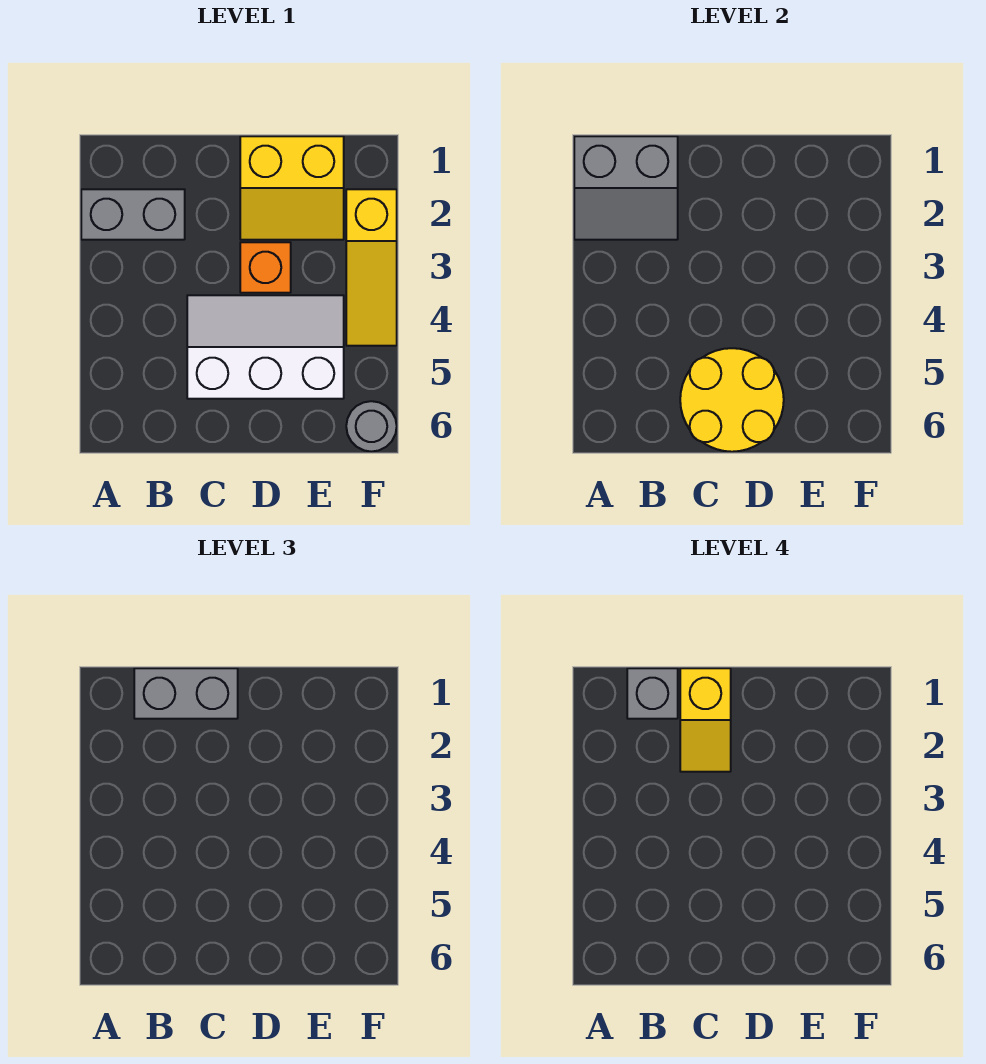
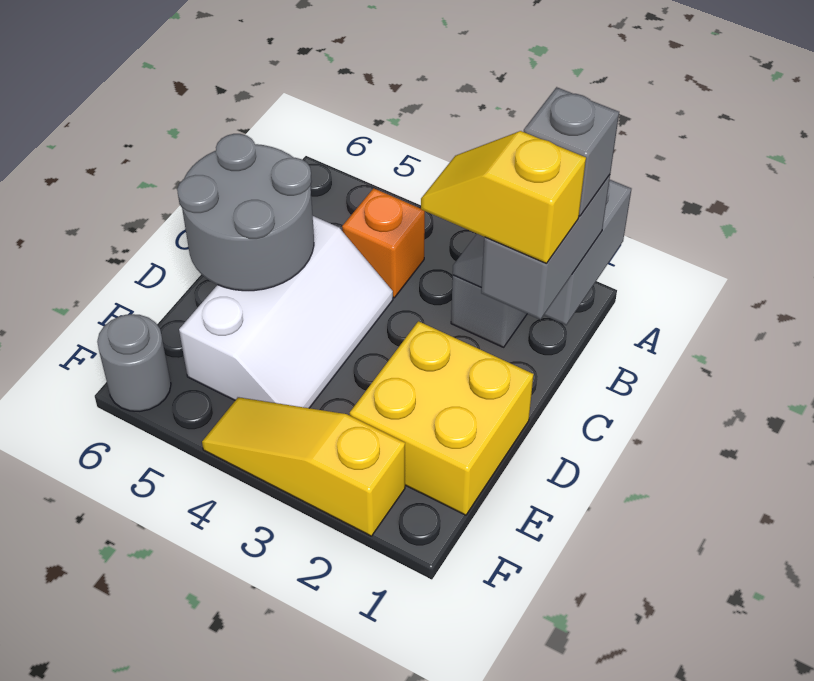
yellow round brick C5:D6 level 2 -> grey round brick C5:D6 level 2
yellow slope D1:E2 level 1 top 1 -> yellow brick D1:E2 level 1
orange brick D3 level 1 -> orange brick B4 level 1

